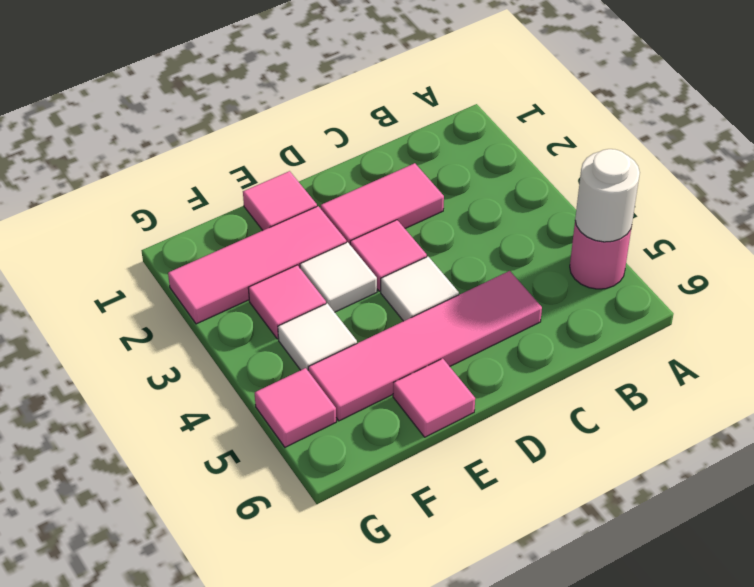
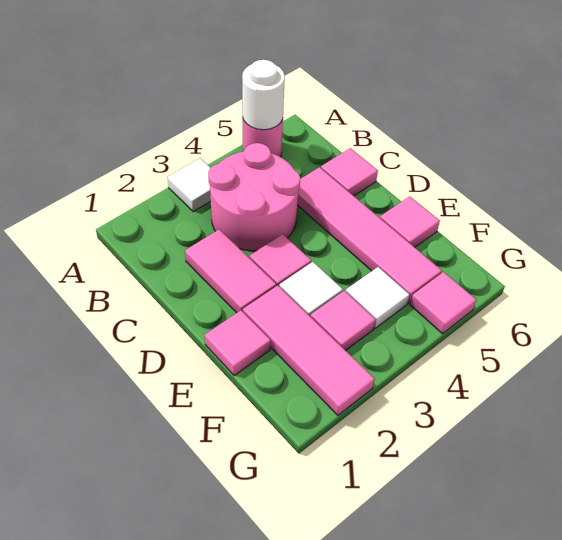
none -> pink round brick B3:C4 level 1
none -> pink tile C6 level 1
white tile D4 level 1 -> white tile A3 level 1

